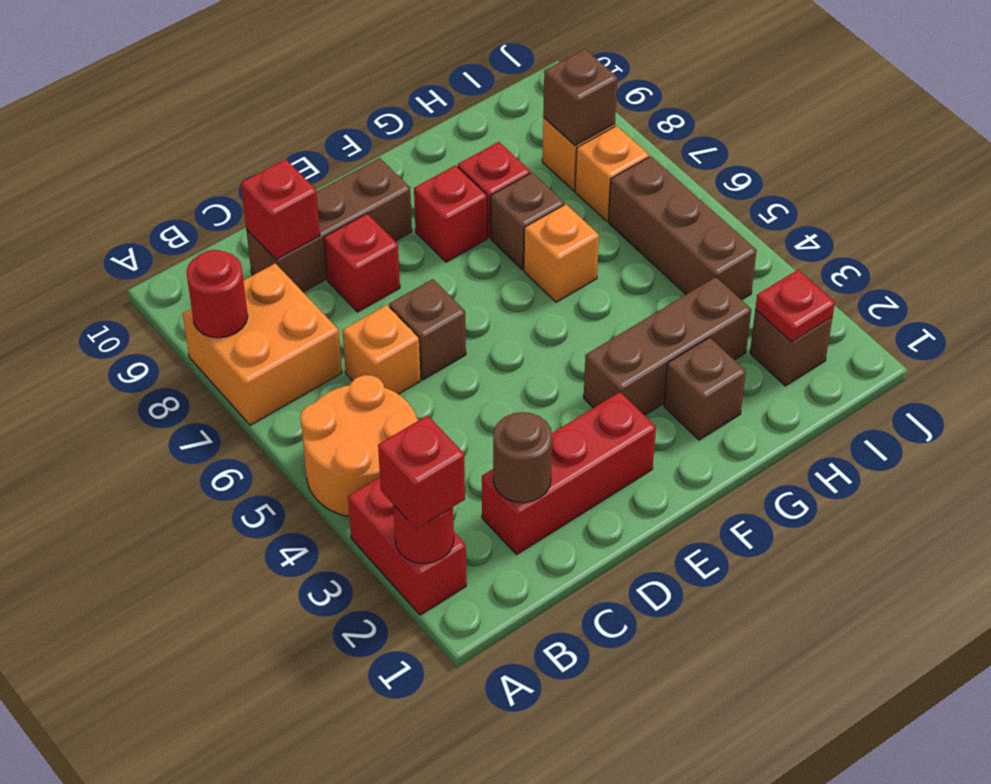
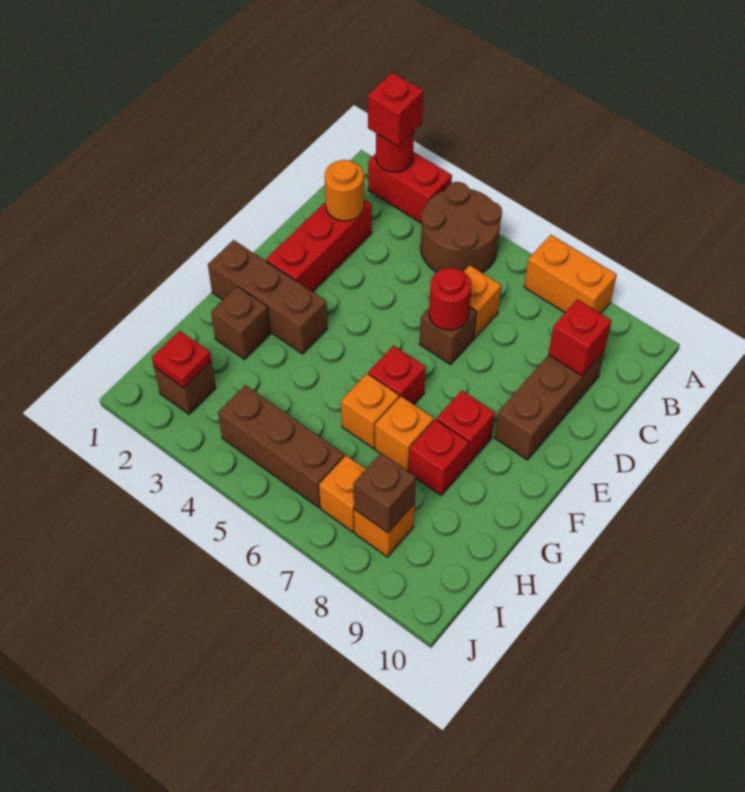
orange round brick A4:B5 level 1 -> brown round brick A4:B5 level 1
orange brick A7:B8 level 1 -> orange brick A7:A8 level 1
red round brick A8 level 2 -> red round brick D6 level 2
brown round brick C2 level 2 -> orange round brick C2 level 2
red brick D8 level 1 -> red brick F6 level 1
brown brick F3:H3 level 1 -> brown brick F1:F3 level 1
brown brick G7 level 1 -> orange brick G7 level 1

